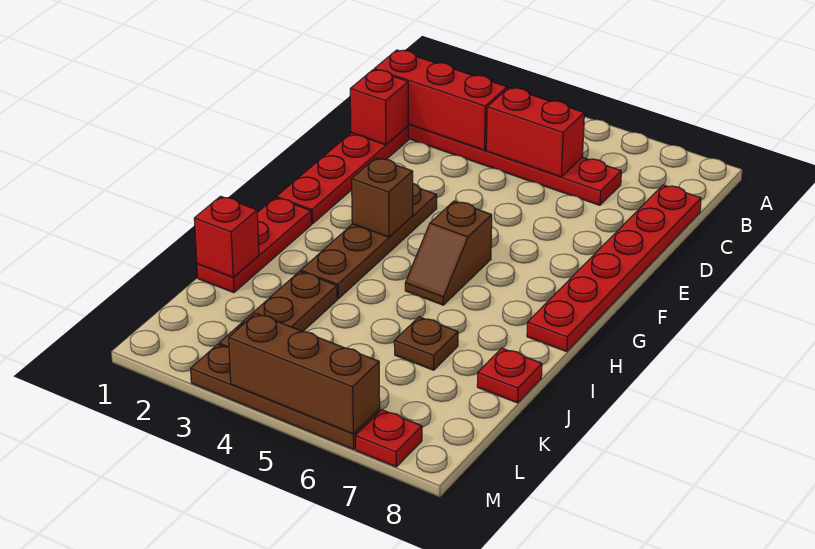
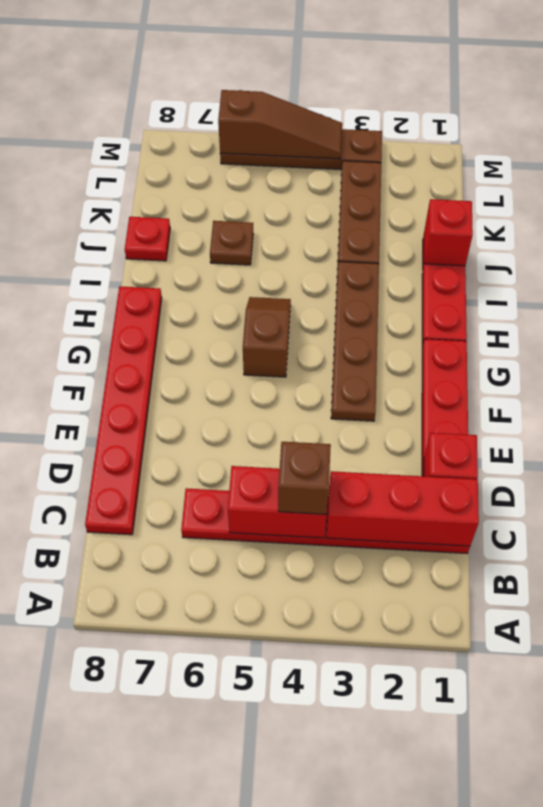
brown brick G3 level 2 -> brown brick C4 level 3
brown brick M4:M6 level 2 -> brown slope M4:M6 level 2 top 6
red plate M7 level 1 -> none

